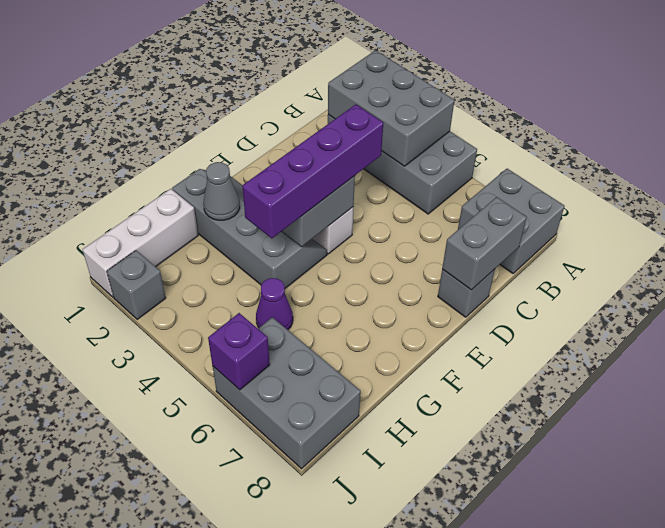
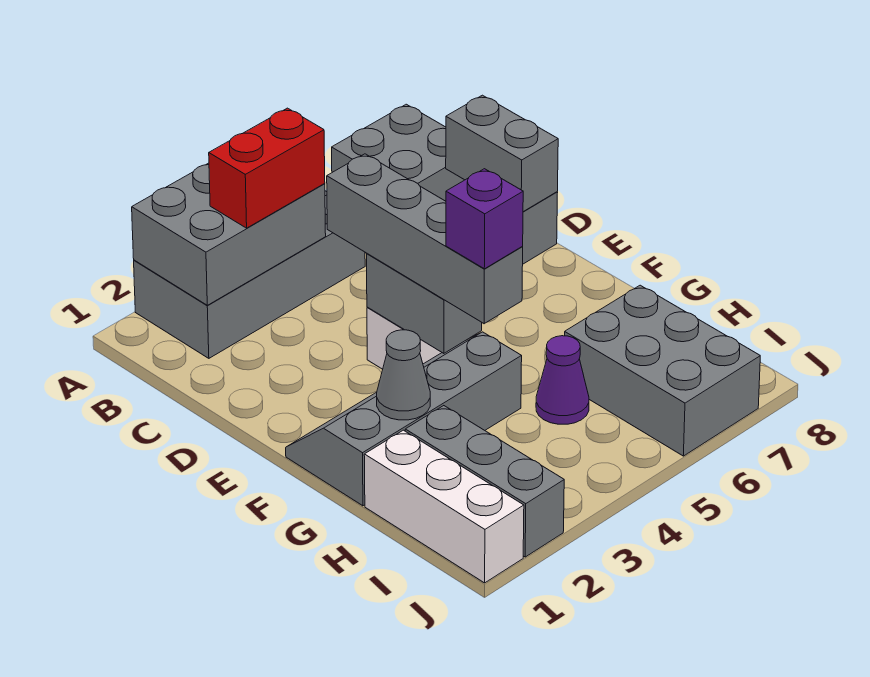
none -> red brick B3:B4 level 3
purple brick D4:G4 level 3 -> grey brick D4:G4 level 3
grey brick I6:J8 level 1 -> grey brick H6:J7 level 1
grey brick J2 level 1 -> grey brick H2:J2 level 1
purple brick J6 level 2 -> purple brick G4 level 4

